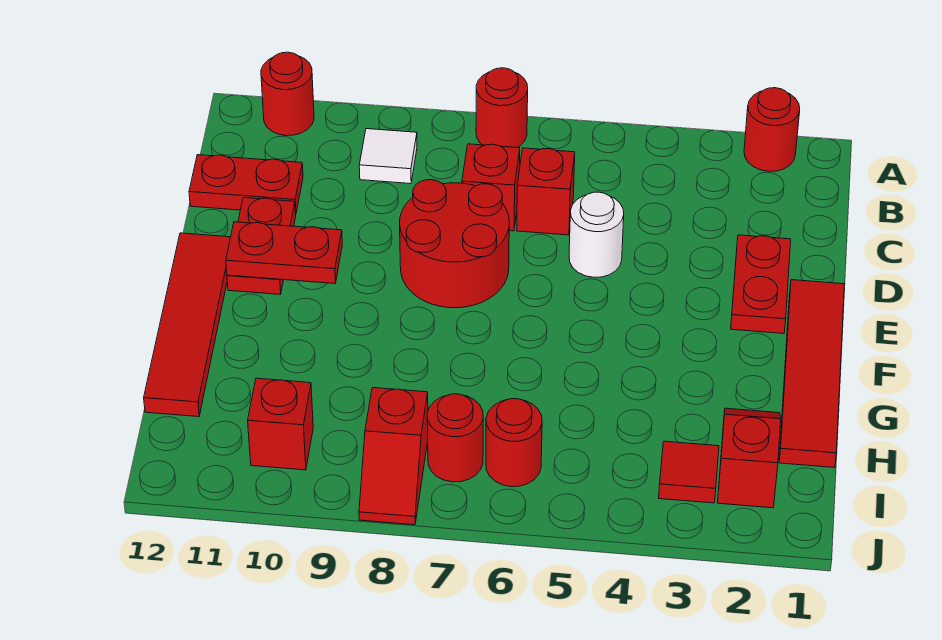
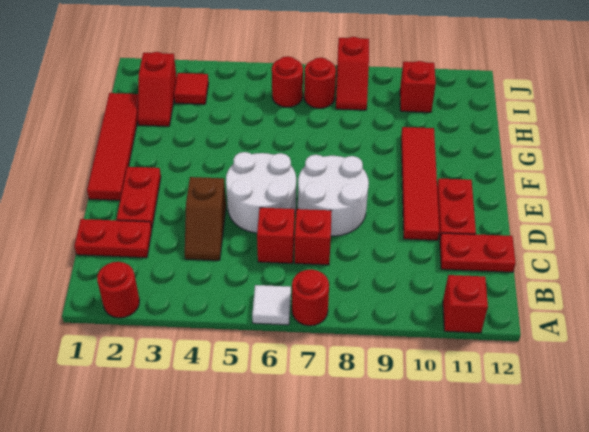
red round brick A11 level 1 -> red brick A11 level 1
white tile B9 level 1 -> white tile A6 level 1
none -> brown slope C4:D4 level 1 top D
white round brick D5 level 1 -> white round brick D5:E6 level 1
red round brick D7:E8 level 1 -> white round brick D7:E8 level 1
red plate E10:E11 level 2 -> red plate C1:C2 level 1
red tile E12:H12 level 1 -> red tile D10:G10 level 1
red slope I8:J8 level 1 top I -> red slope I8:J8 level 1 top J

